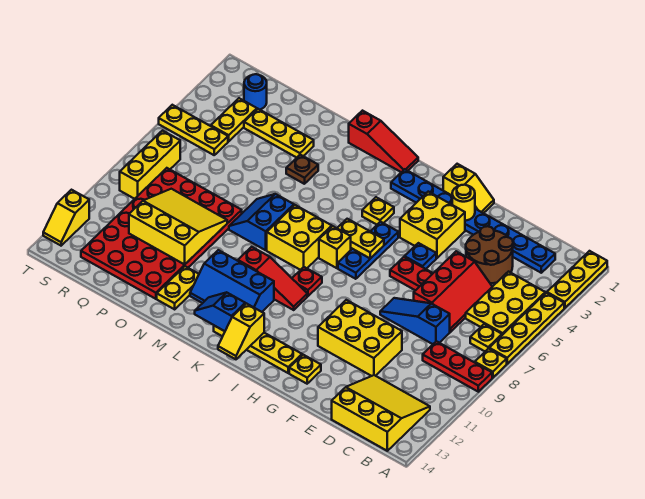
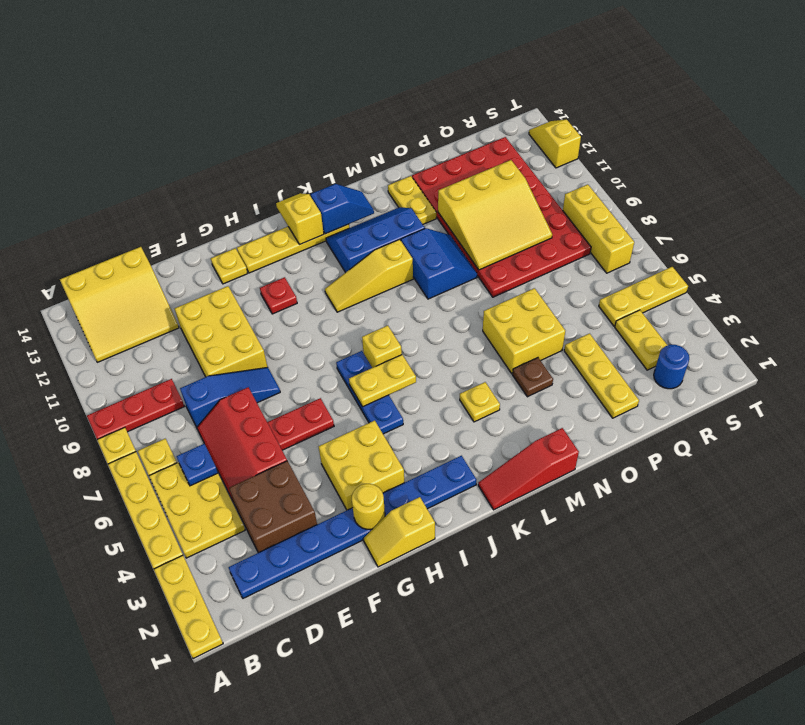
brown round brick D3:E4 level 1 -> brown brick D3:E4 level 1
yellow brick E10:G11 level 1 -> yellow brick E9:F11 level 1
blue plate G5 level 1 -> blue plate C6 level 2
yellow plate J4 level 1 -> yellow plate L4 level 1
red plate J9 level 1 -> red plate H11 level 1
red slope J10:L10 level 1 top L -> yellow slope J10:L10 level 1 top L
yellow brick K7:L8 level 1 -> yellow brick N5:O6 level 1
blue slope M7:N8 level 1 top M -> blue slope M9:N10 level 1 top M
yellow plate O3:Q3 level 1 -> yellow plate P2:P4 level 1

